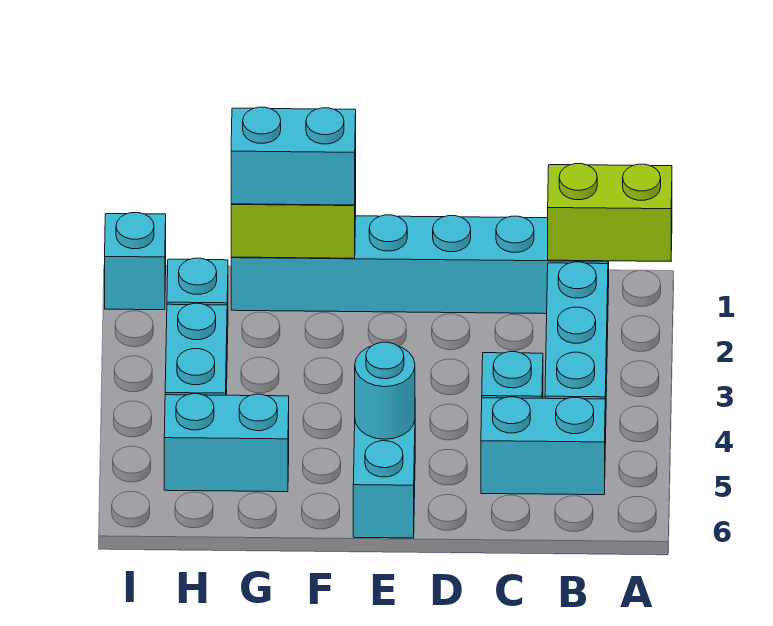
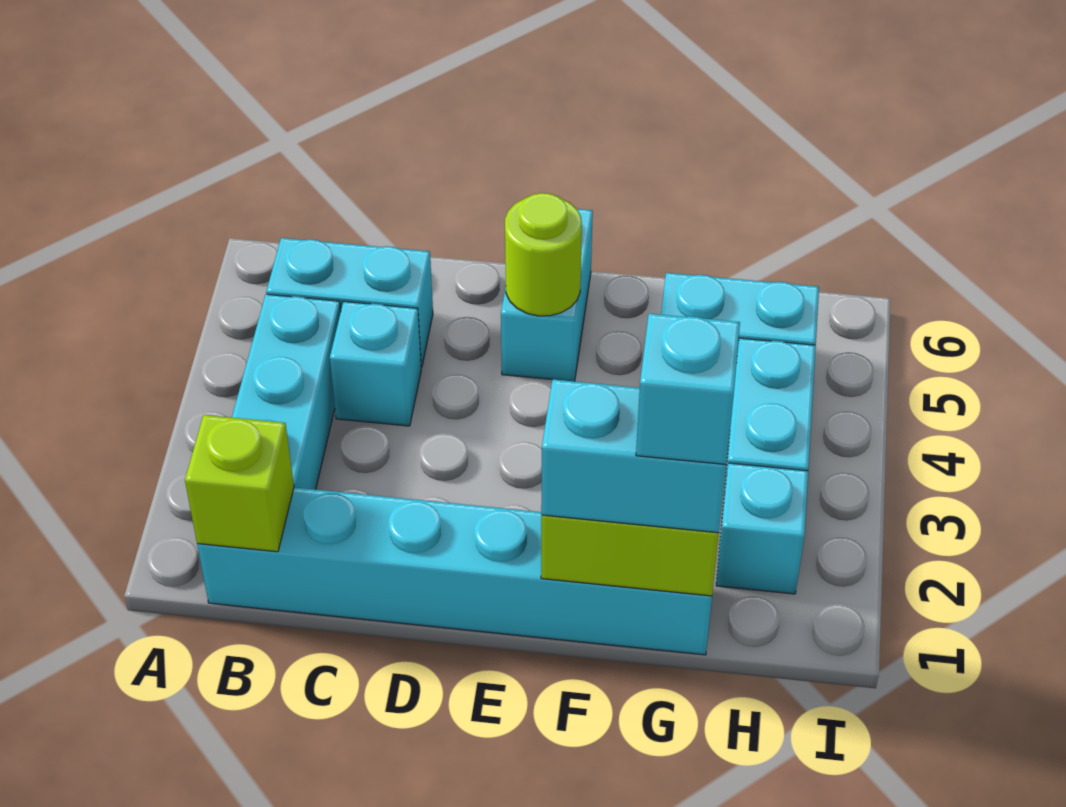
lime brick A1:B1 level 2 -> lime brick B1 level 2
cyan round brick E5 level 2 -> lime round brick E5 level 2
cyan brick I1 level 1 -> cyan brick G1 level 4

